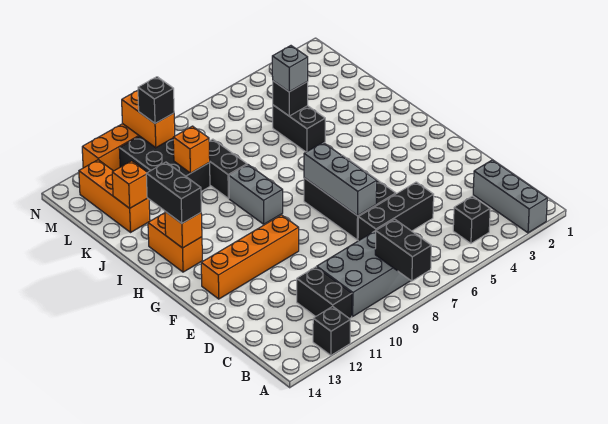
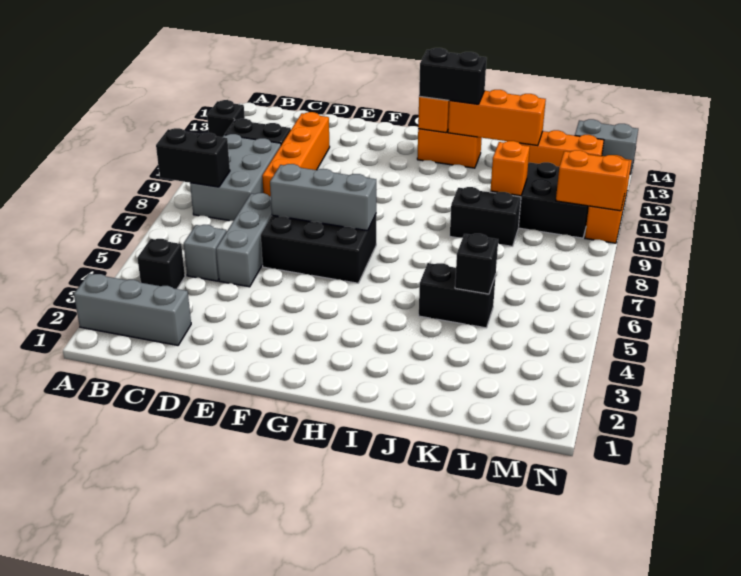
black brick D5:D7 level 1 -> grey brick D5:D7 level 1
orange brick F10:F13 level 1 -> orange brick D9:D12 level 1
grey brick H9:I9 level 1 -> grey brick M14:N14 level 1
grey brick K5 level 3 -> grey brick C5 level 1
orange brick K13 level 2 -> orange brick I13:K13 level 2
black brick M10 level 3 -> none

